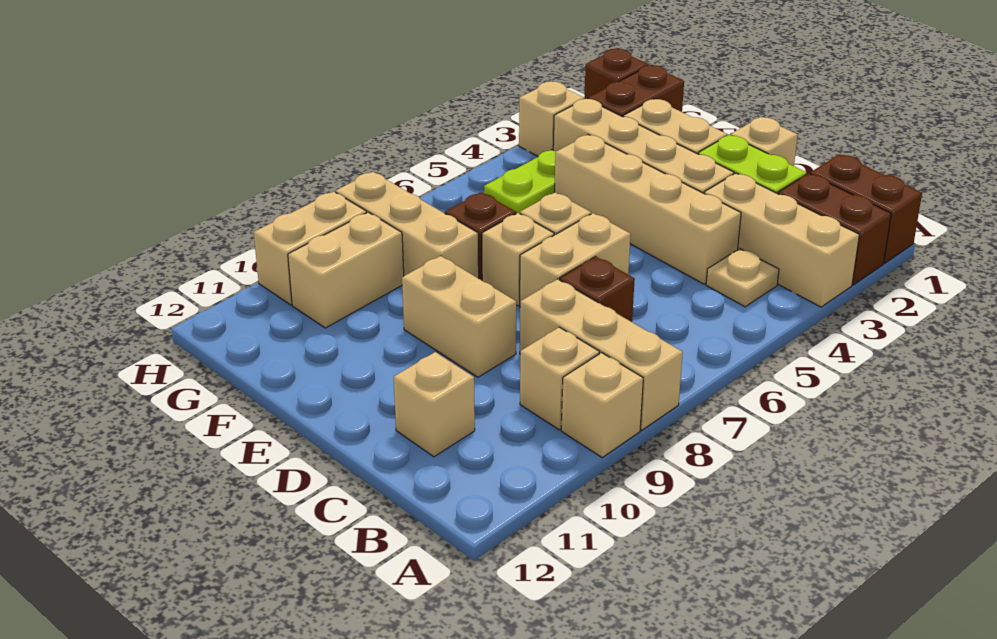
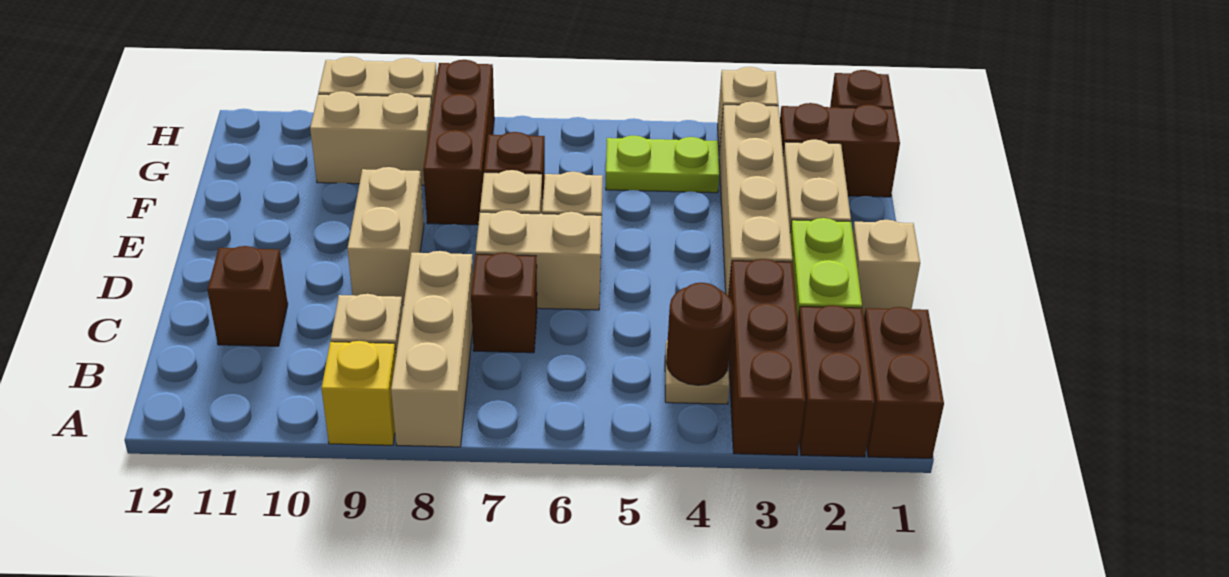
tan brick A3:C3 level 1 -> brown brick A3:C3 level 1
tan brick A9 level 1 -> yellow brick A9 level 1
none -> brown round brick B4 level 2
tan brick C4:F4 level 1 -> none
tan brick C11 level 1 -> brown brick C11 level 1
tan brick F8:H8 level 1 -> brown brick F8:H8 level 1

